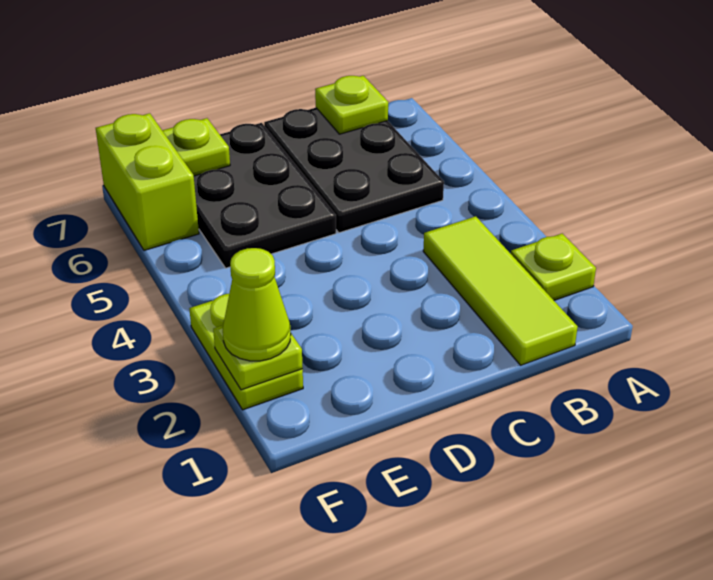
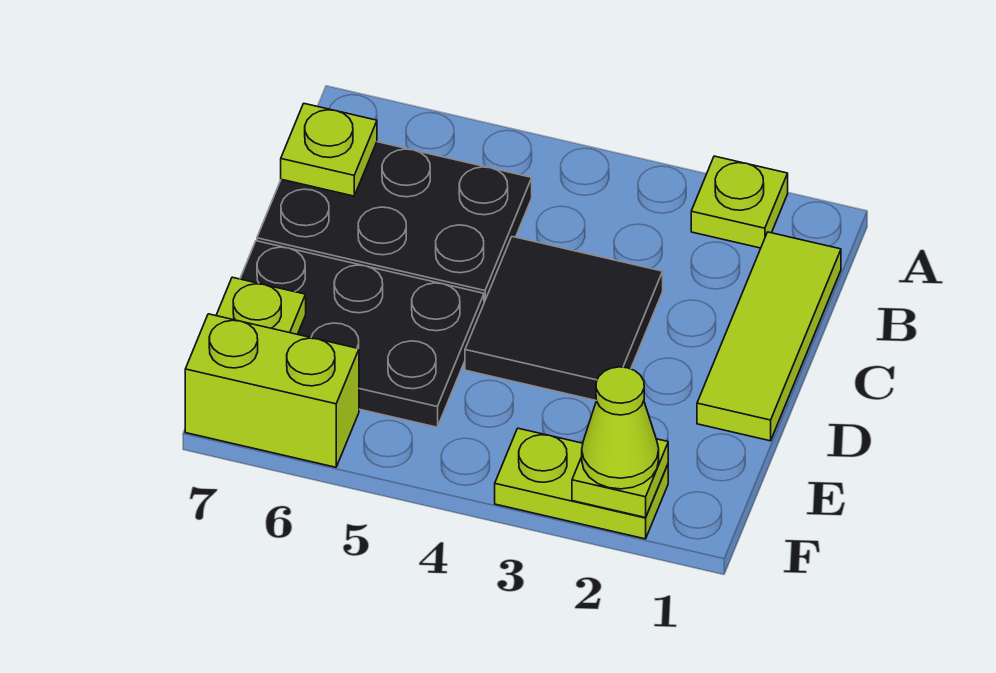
lime tile B1:B3 level 1 -> lime tile B1:D1 level 1
none -> black tile C3:D4 level 1

